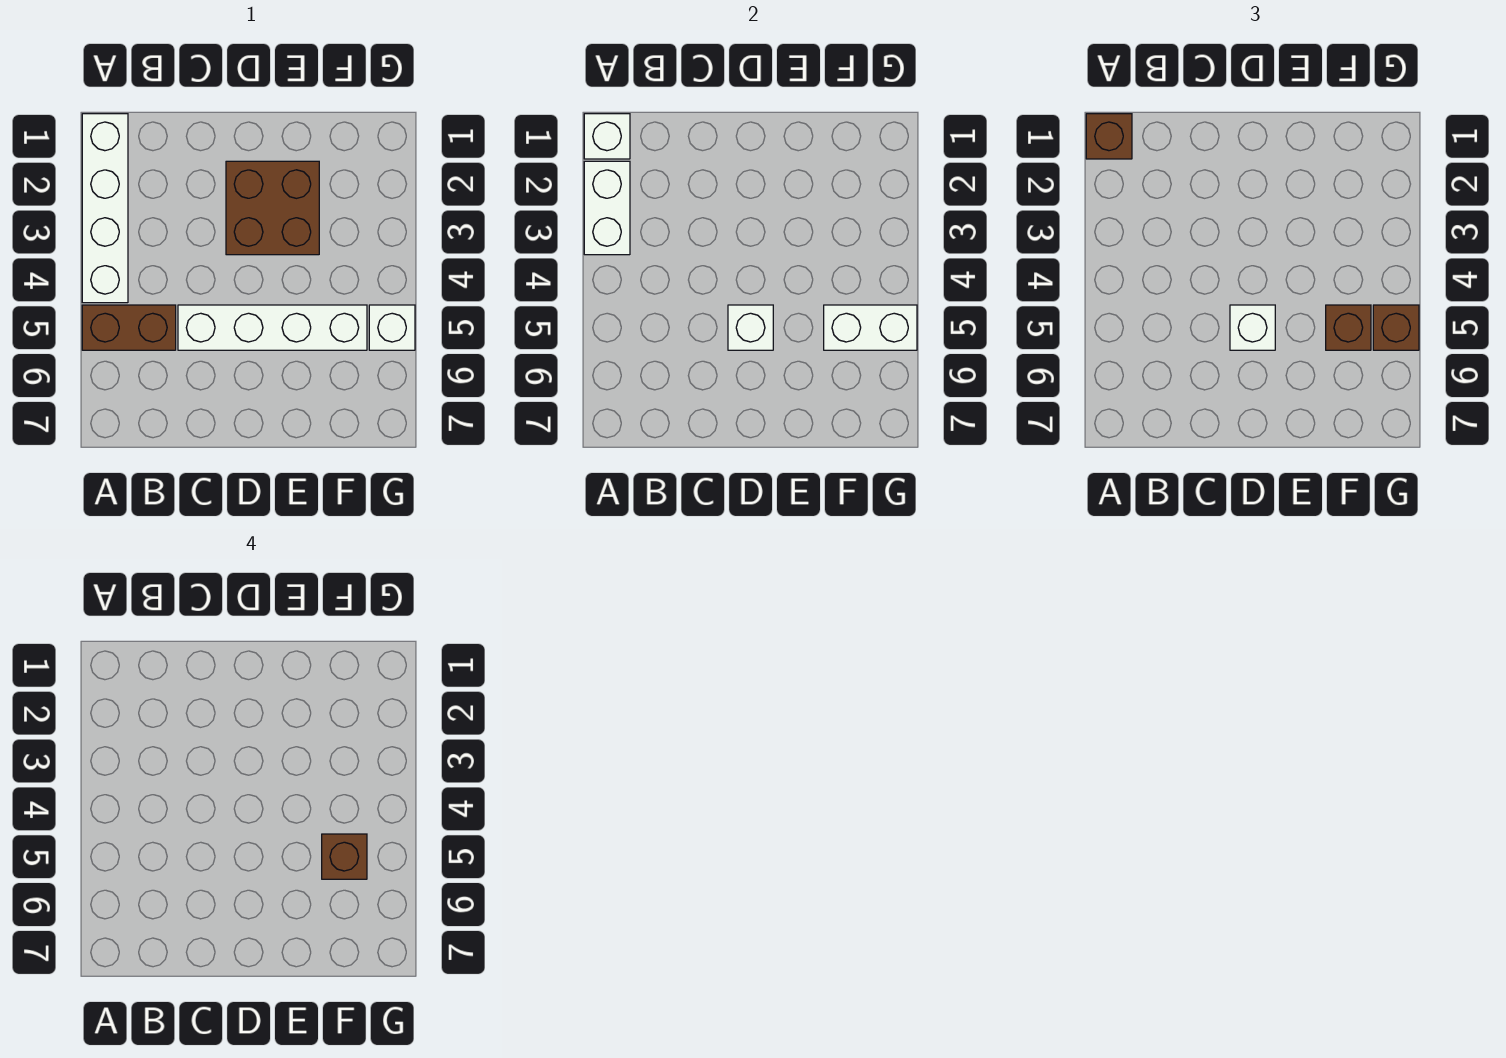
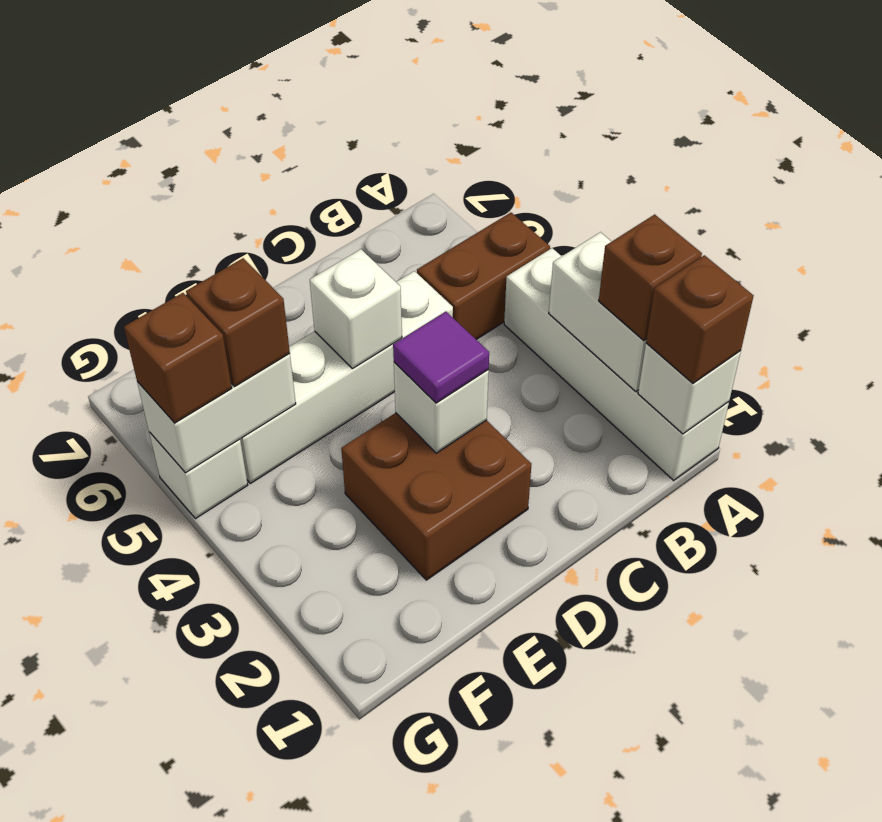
none -> purple tile D3 level 3
white brick D5 level 3 -> white brick D3 level 2
brown brick F5 level 4 -> brown brick A2 level 3

